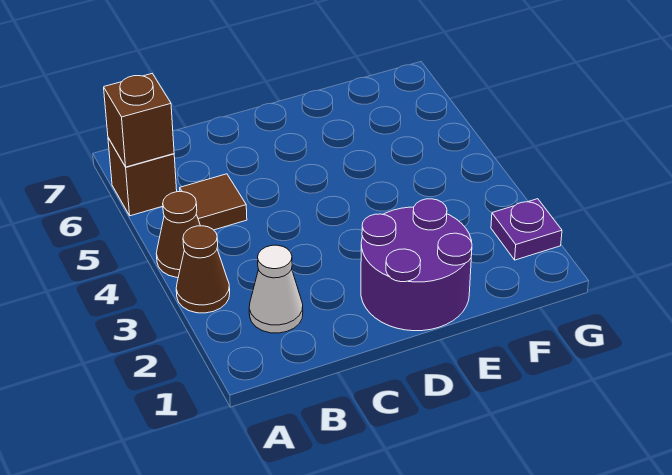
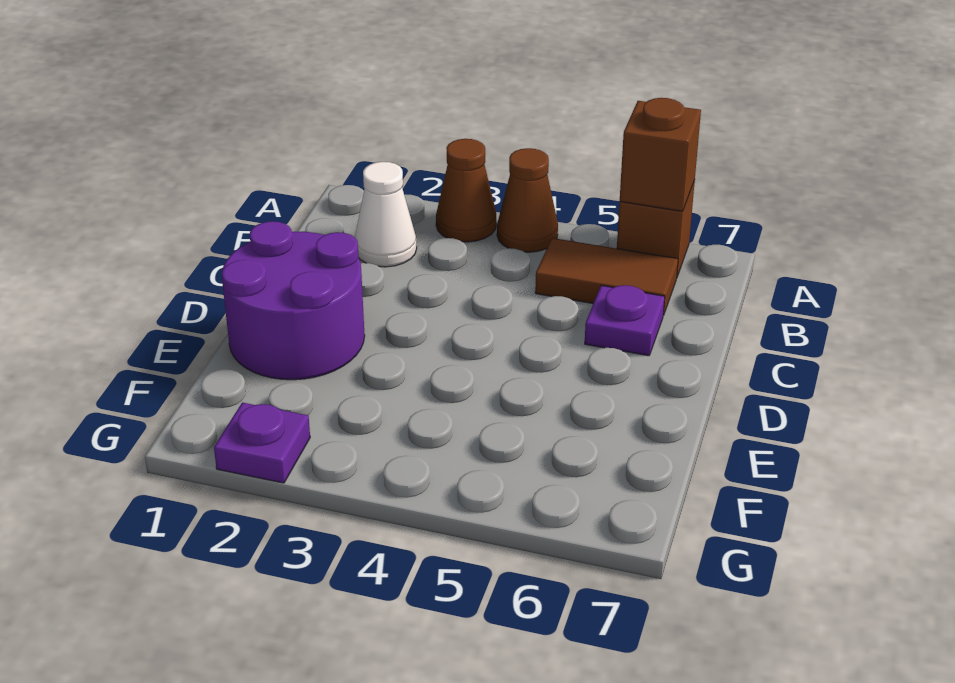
brown tile B5 level 1 -> brown tile B5:B6 level 1
none -> purple plate C6 level 1

